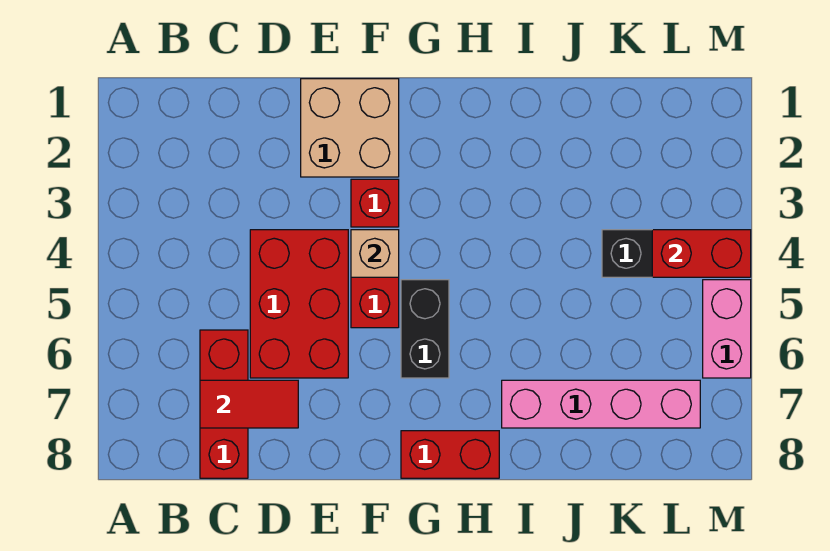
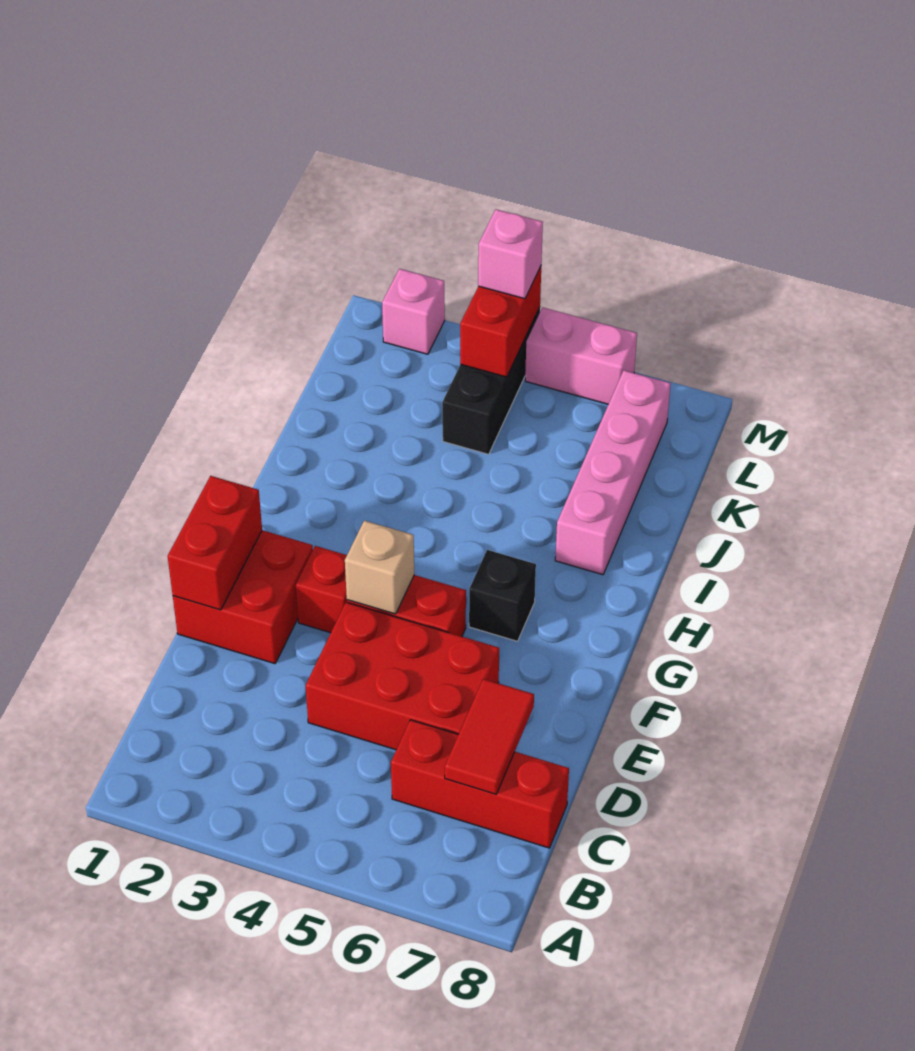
tan brick E1:F2 level 1 -> red brick E1:F2 level 1
black brick G5:G6 level 1 -> black brick G6 level 1
red brick G8:H8 level 1 -> red brick E1:F1 level 2
none -> pink brick M2 level 1
none -> pink brick M4 level 3

